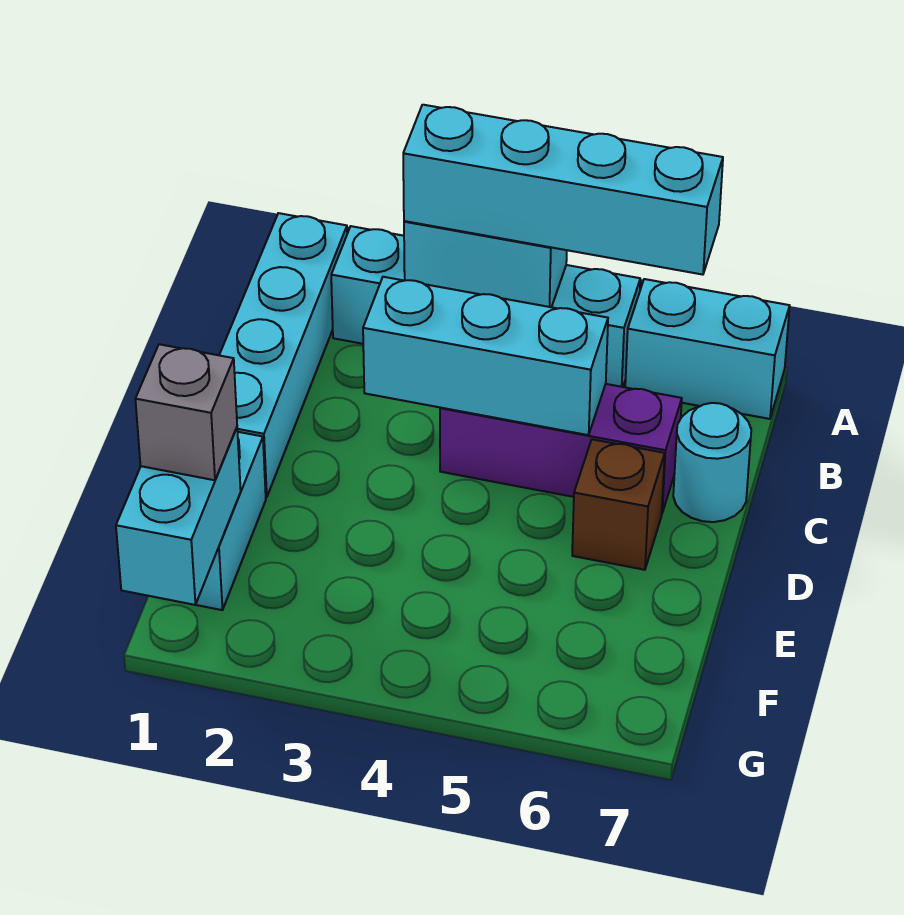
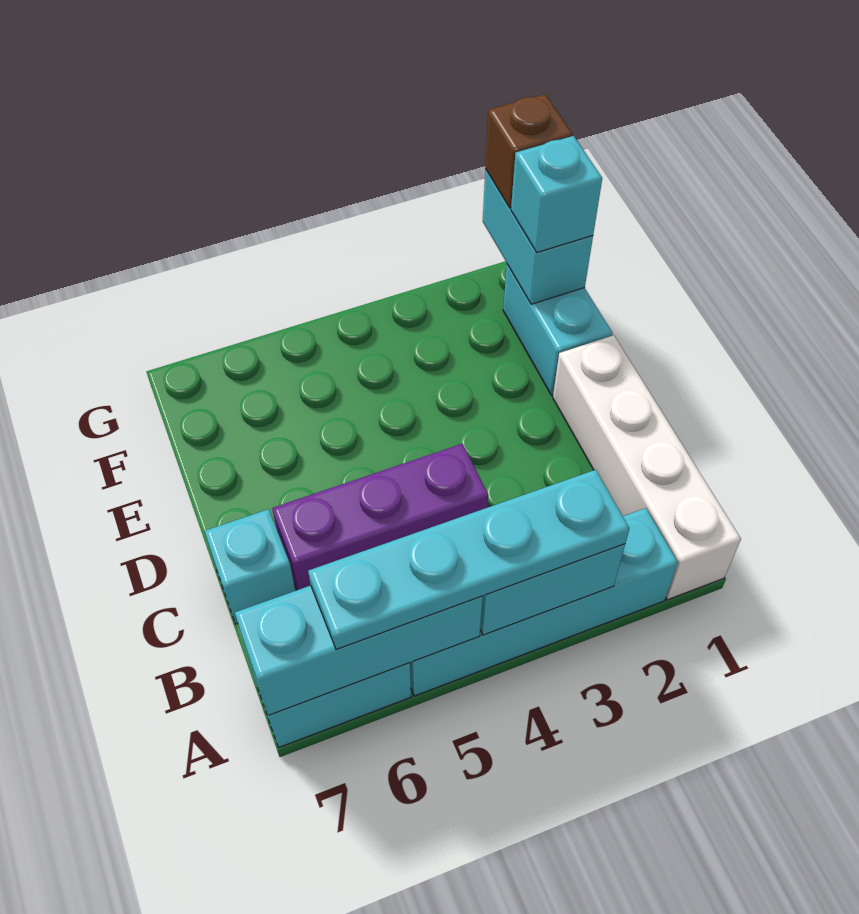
cyan brick A1:D1 level 1 -> white brick A1:D1 level 1
cyan brick A3:A6 level 3 -> cyan plate A3:A6 level 3
cyan brick C3:C5 level 2 -> cyan brick A5:A7 level 2
cyan round brick C7 level 1 -> cyan brick C7 level 1
brown brick D6 level 1 -> brown brick G1 level 3
grey brick F1 level 3 -> cyan brick F1 level 3

